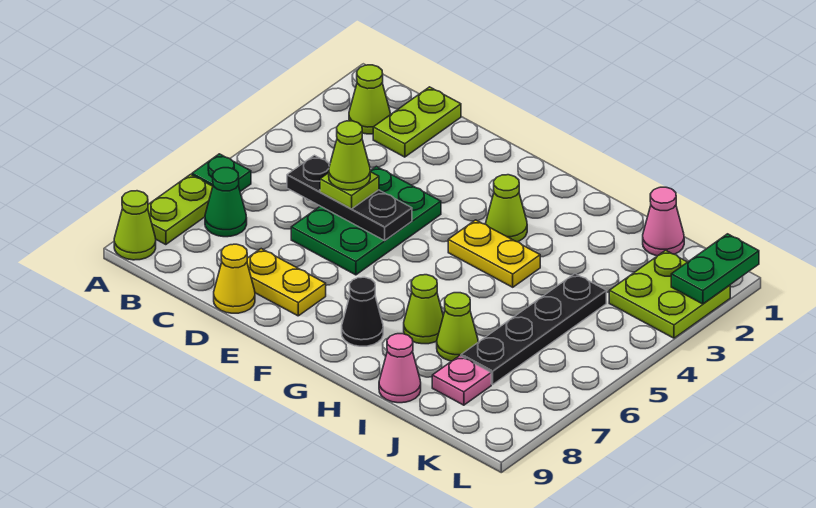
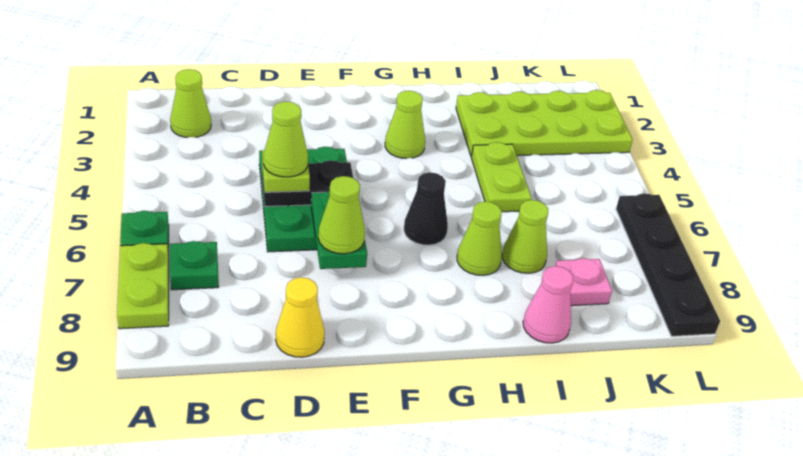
lime cone A9 level 1 -> lime cone E7 level 3
green cone B7 level 1 -> green plate B7 level 1
lime plate C1:C2 level 1 -> lime plate I4:I5 level 1
black plate C5:E5 level 2 -> black plate D5:E5 level 2
yellow plate D8:E8 level 1 -> none
yellow plate G4:H4 level 1 -> none
black cone G8 level 1 -> black cone G6 level 1
pink cone J1 level 1 -> none
black plate J4:J7 level 1 -> black plate L6:L9 level 1
lime plate K2:L3 level 1 -> lime plate I2:L3 level 1
green plate L1:L2 level 2 -> green plate E6:E7 level 2

